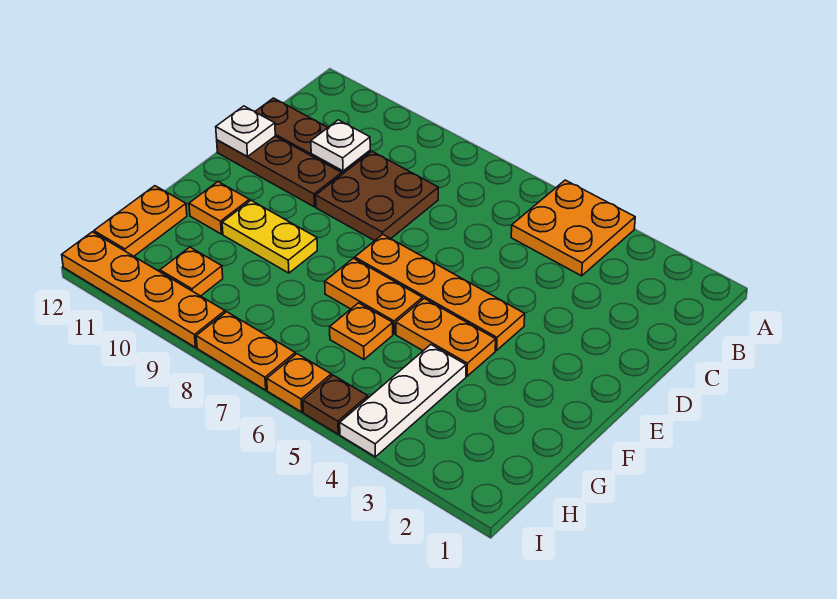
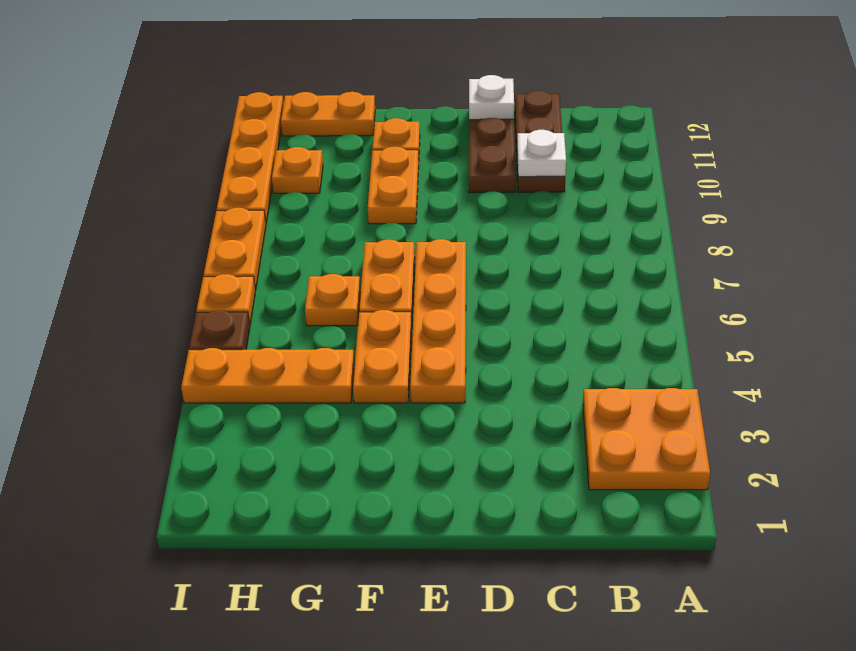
orange plate A4:B5 level 1 -> orange plate A2:B3 level 1
brown plate C8:D9 level 1 -> none
yellow plate F9:F10 level 1 -> orange plate F9:F10 level 1
white plate G4:I4 level 1 -> orange plate G4:I4 level 1

